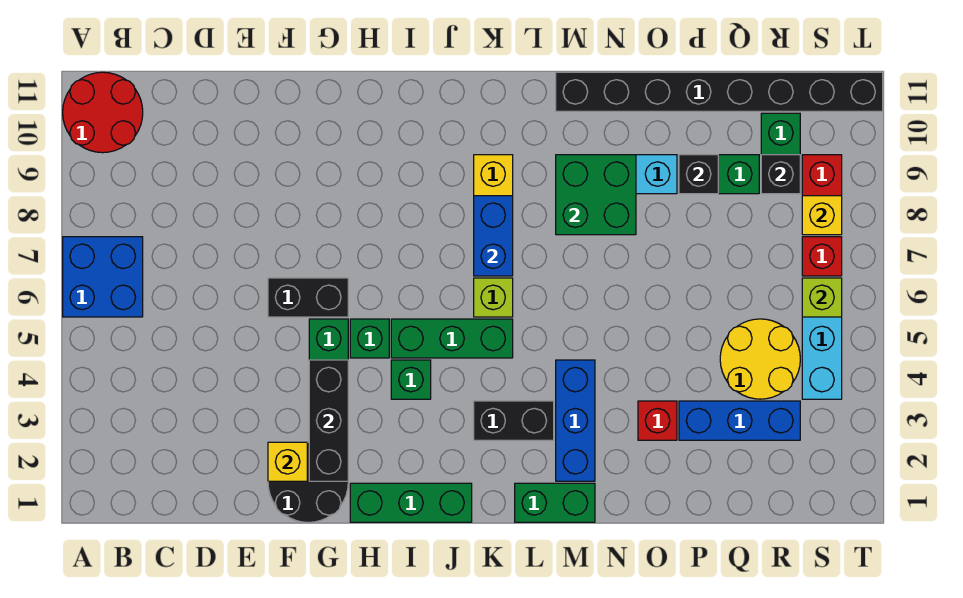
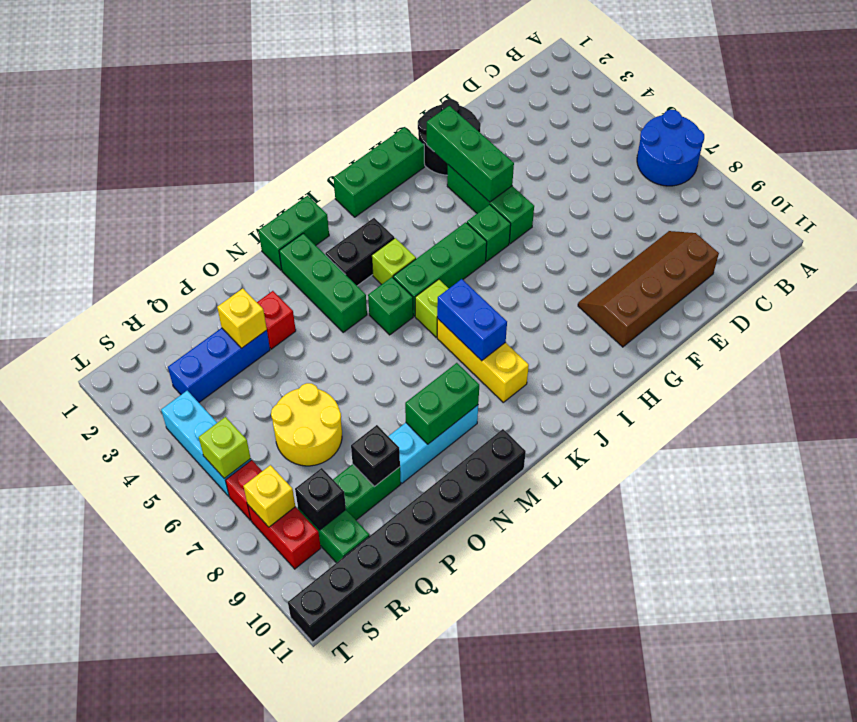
blue brick A6:B7 level 1 -> blue round brick A6:B7 level 1
red round brick A10:B11 level 1 -> none
none -> brown slope D9:G10 level 1 top 10
yellow brick F2 level 2 -> yellow brick P3 level 2
black brick F6:G6 level 1 -> none
black brick G2:G4 level 2 -> green brick G2:G4 level 2
green brick I4 level 1 -> green brick L5 level 1
none -> lime brick K4 level 1
blue brick M2:M4 level 1 -> green brick M2:M4 level 1
green brick M8:N9 level 2 -> green brick M9:N9 level 2
yellow round brick Q4:R5 level 1 -> yellow round brick P6:Q7 level 1

